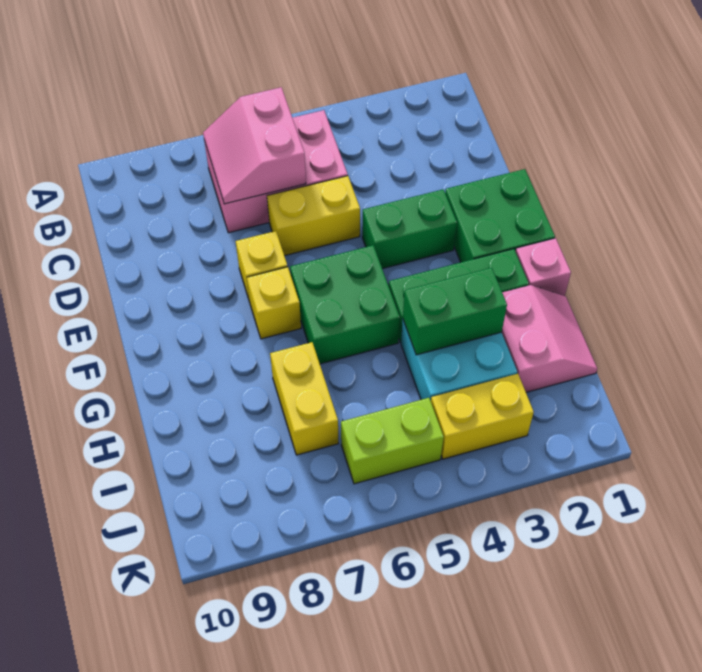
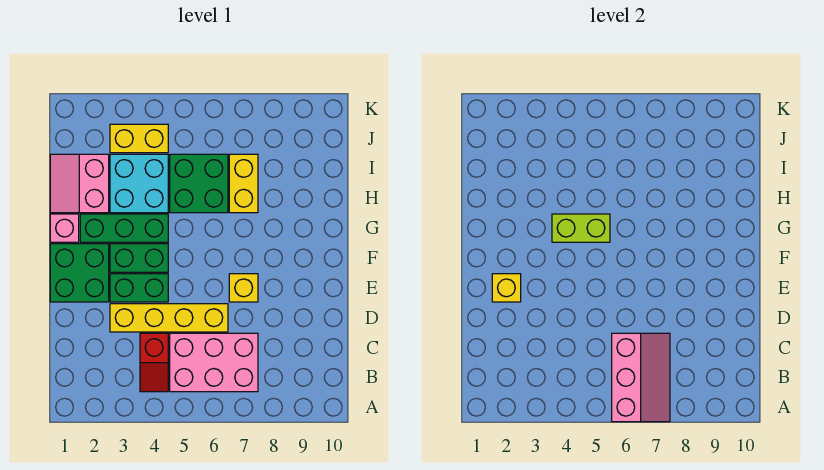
none -> red slope B4:C4 level 1 top C
pink slope B6:C7 level 2 top 6 -> pink slope A6:C7 level 2 top 6
yellow brick D5:D6 level 1 -> yellow brick D3:D6 level 1
green brick F5:G6 level 1 -> green brick H5:I6 level 1
yellow brick F7 level 1 -> yellow brick E2 level 2
green brick H3:H4 level 2 -> green brick F3:F4 level 1
lime brick J5:J6 level 1 -> lime brick G4:G5 level 2

